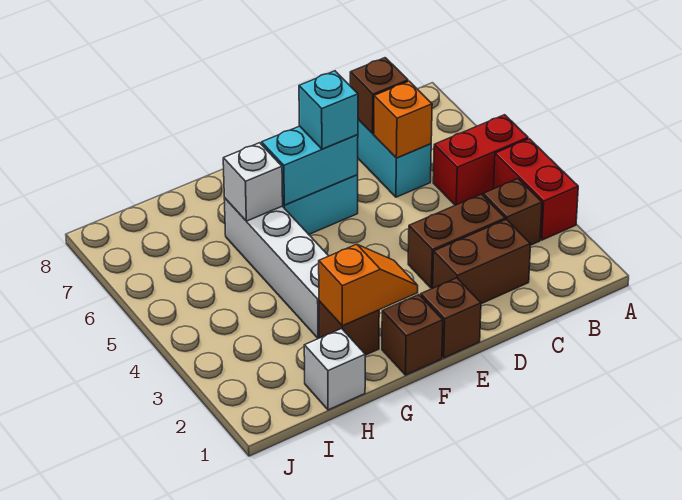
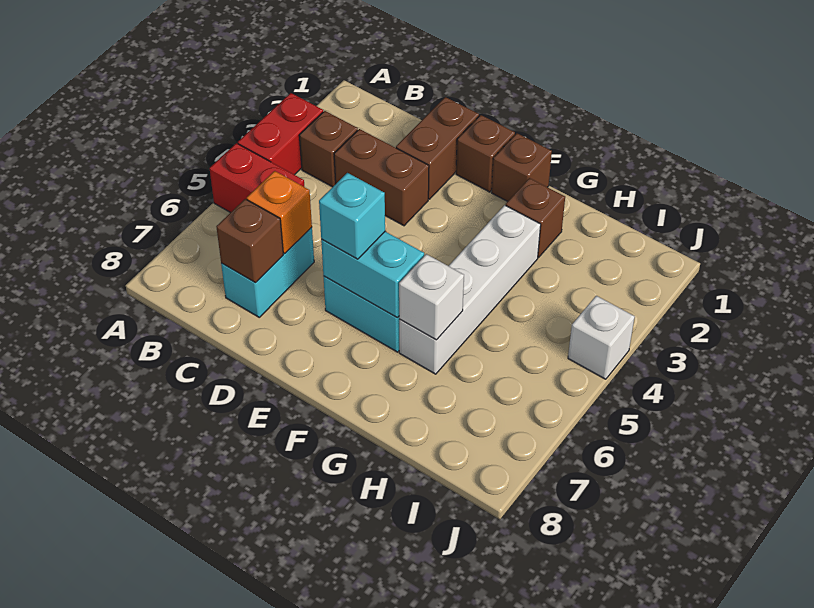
brown brick C2:D2 level 1 -> brown brick D1:D2 level 1
orange slope F2:G2 level 2 top G -> none
white brick H1 level 1 -> white brick J4 level 1

